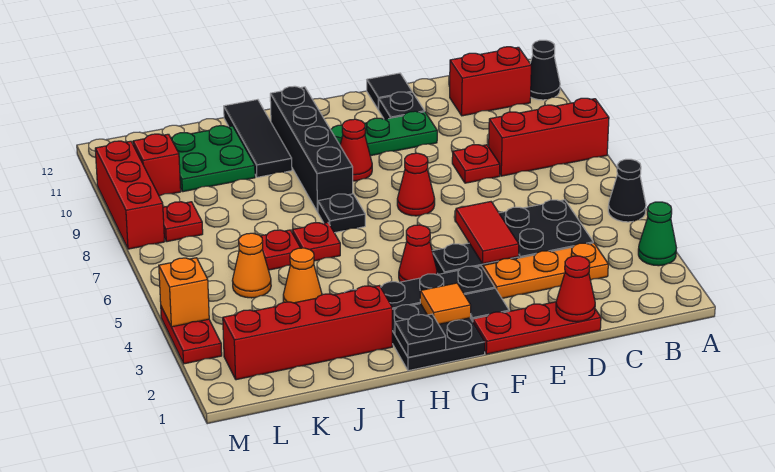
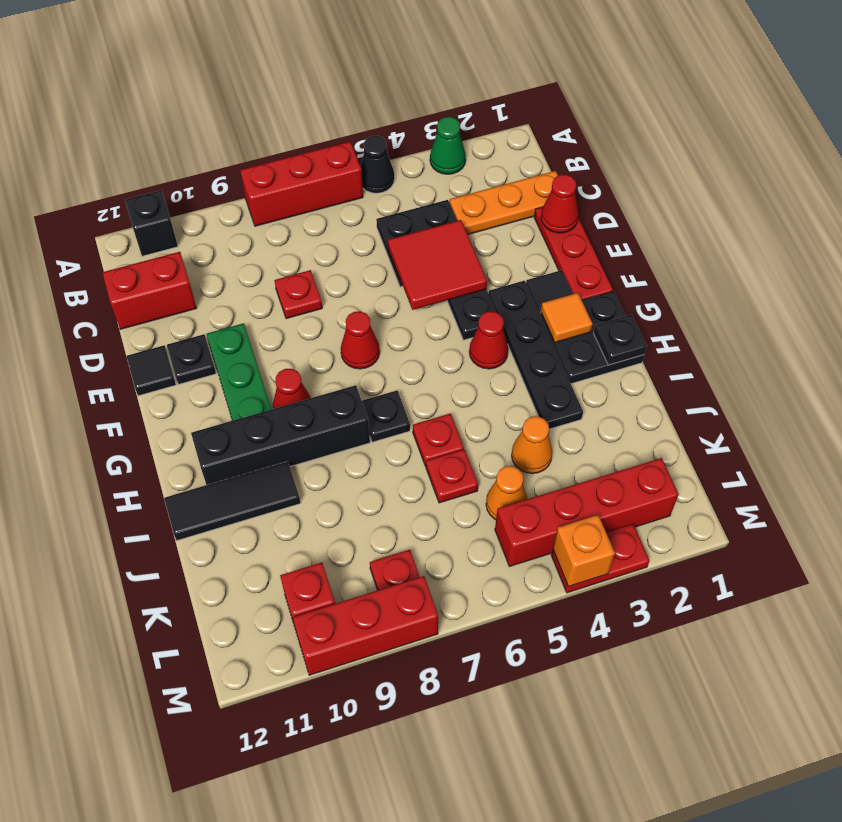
red brick A8:C8 level 1 -> red brick A6:A8 level 1
black cone A11 level 1 -> black brick A11 level 1
red brick B11:C11 level 1 -> red brick C11:C12 level 1
orange plate C3:E3 level 1 -> orange plate C1:C3 level 1
red tile E4:E5 level 2 -> red tile D4:E5 level 2
red brick I2:L2 level 1 -> red brick L2:L5 level 1
green plate J10:K11 level 1 -> none

